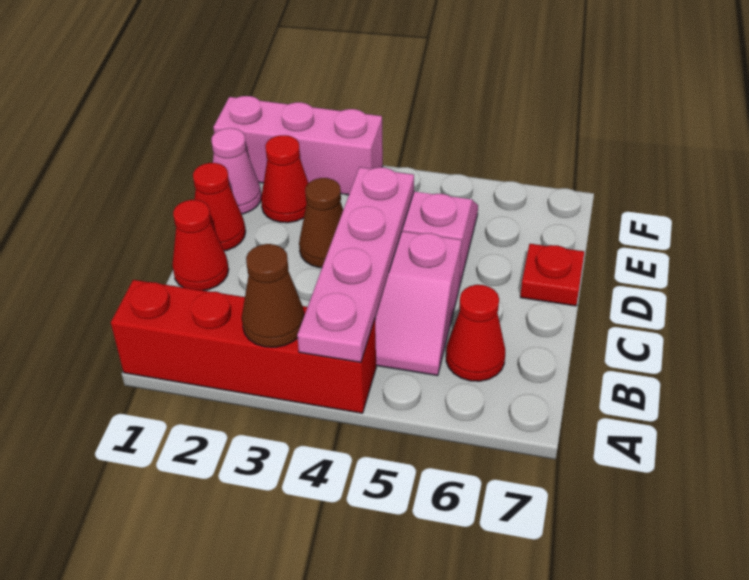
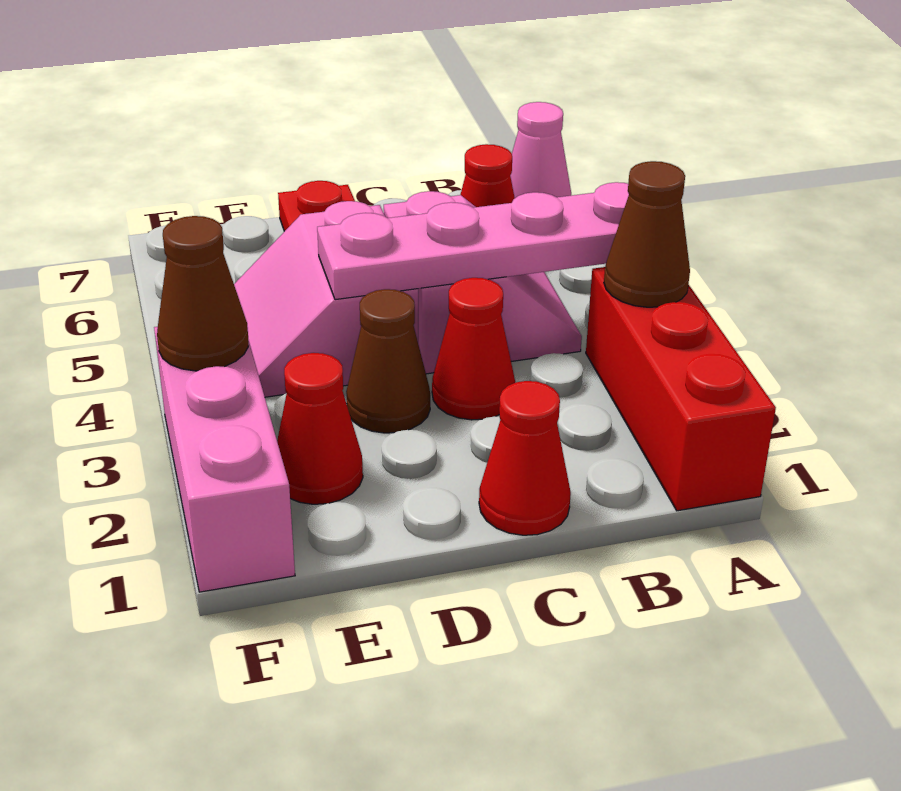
red brick A1:A4 level 1 -> red brick A1:A3 level 1
red cone D1 level 1 -> red cone C3 level 1
pink cone E1 level 1 -> pink cone A7 level 1
none -> brown cone F3 level 2

